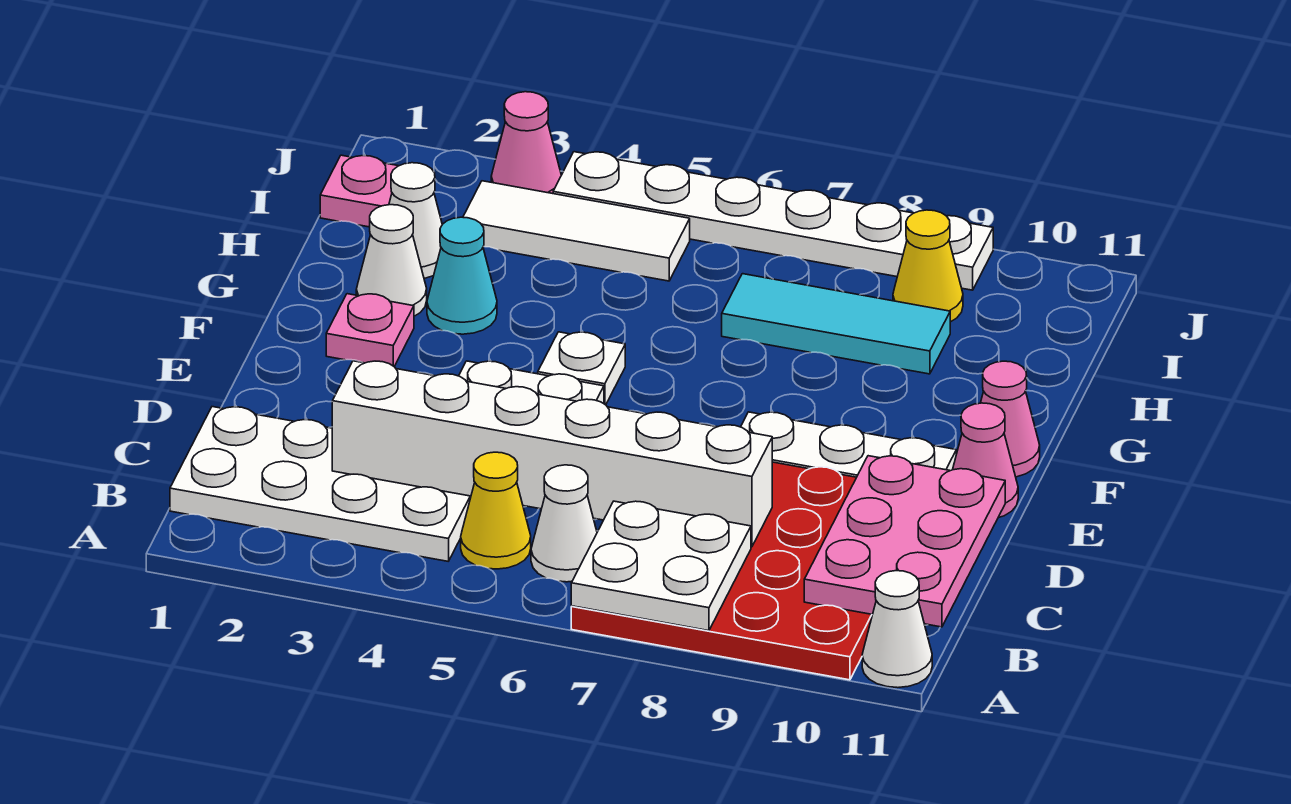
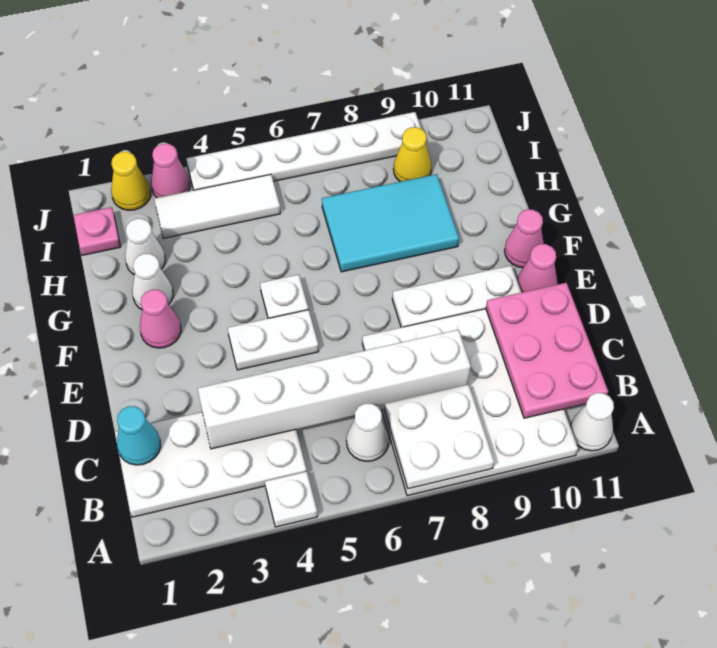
none -> white plate A4 level 1
red plate A7:D10 level 1 -> white plate A7:D10 level 1
yellow cone B5 level 1 -> yellow cone J2 level 1
pink plate F2 level 1 -> pink cone F2 level 1
cyan cone G3 level 1 -> cyan cone C1 level 2
cyan tile H7:H9 level 1 -> cyan tile G7:H9 level 1

